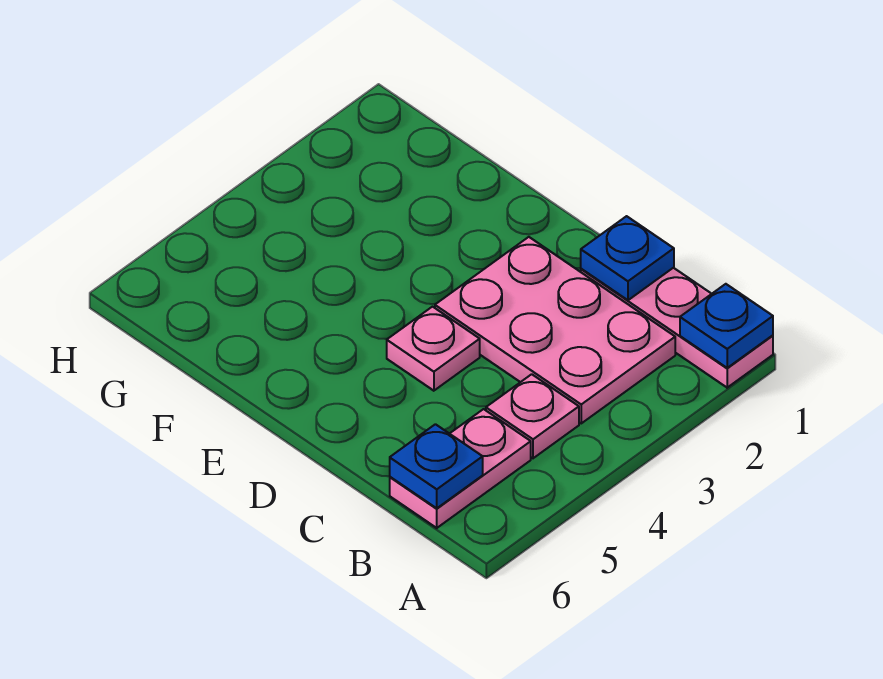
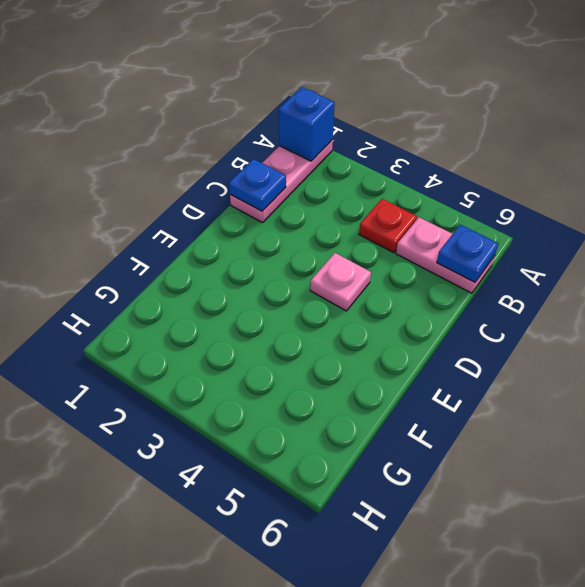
blue plate A1 level 2 -> blue brick A1 level 2
pink plate B2:D3 level 1 -> none
pink plate B4 level 1 -> red plate B4 level 1

